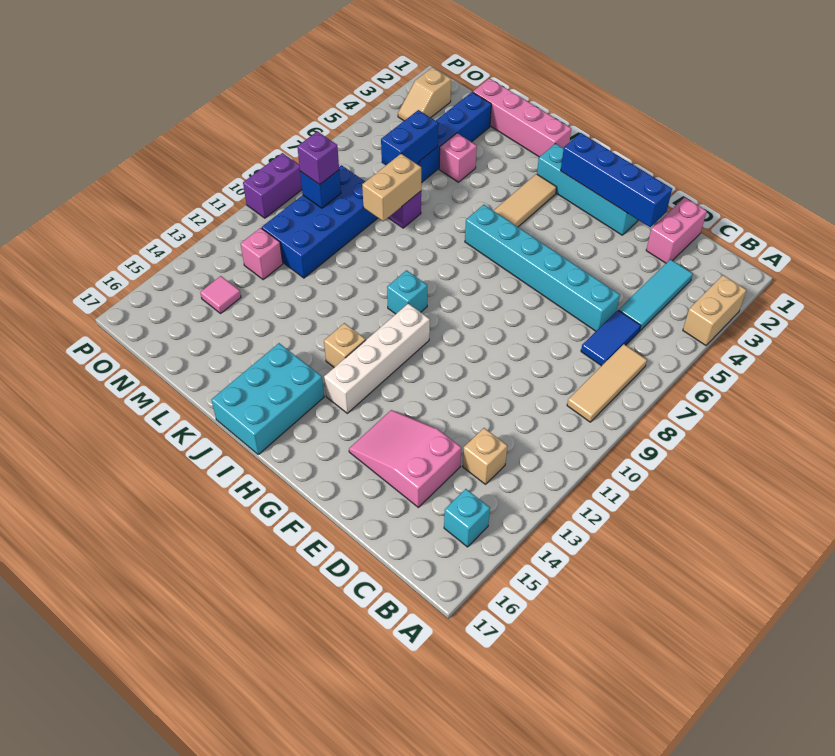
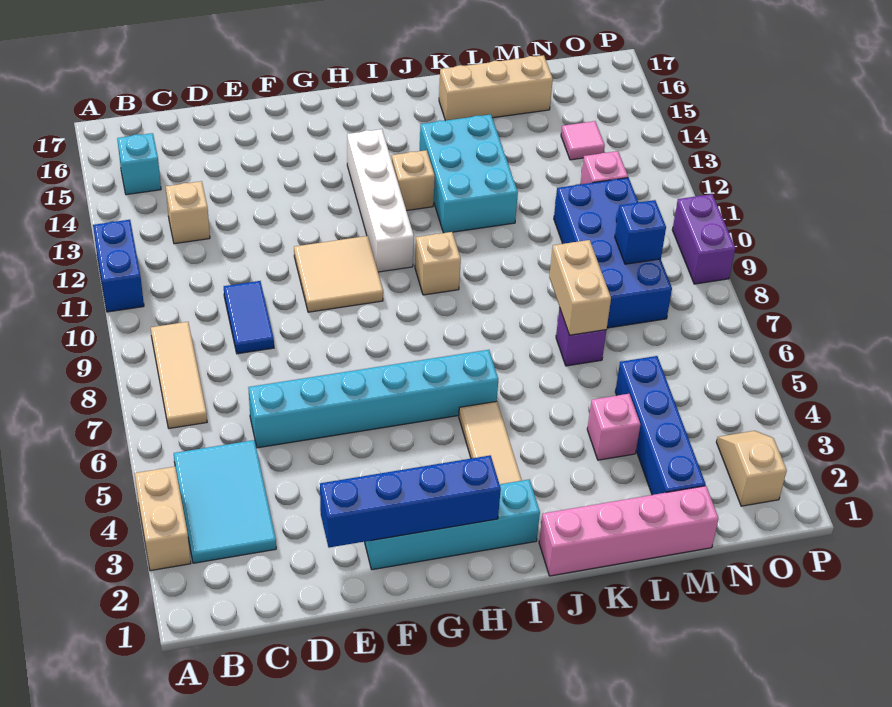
cyan tile C3:C5 level 1 -> cyan tile B3:C5 level 1
blue tile C6:C7 level 1 -> blue tile D9:D10 level 1
pink brick D1:D2 level 1 -> none
pink slope D14:F15 level 1 top D -> none
none -> tan tile F10:G11 level 1
cyan brick I10 level 1 -> tan brick I10 level 1
cyan brick I15:J17 level 1 -> cyan brick J12:K14 level 1
none -> tan brick K16:M16 level 1
blue brick M5:M6 level 2 -> blue brick A11:A12 level 1
purple brick N9 level 3 -> none

